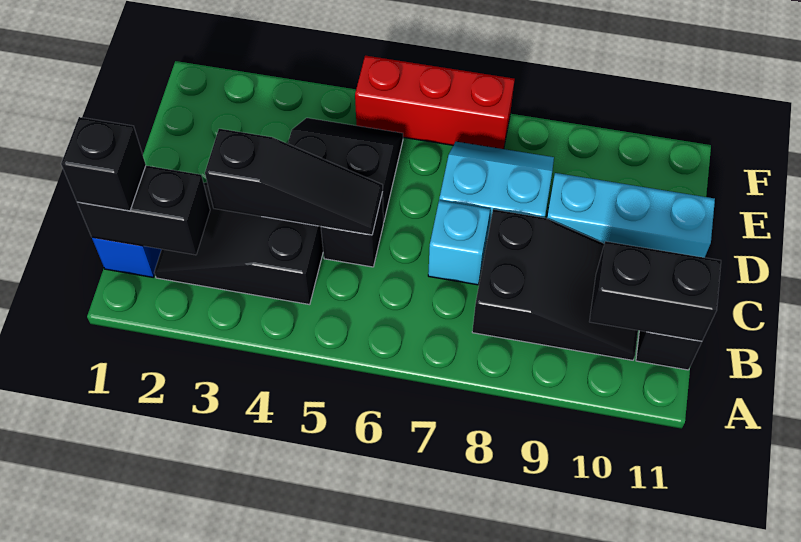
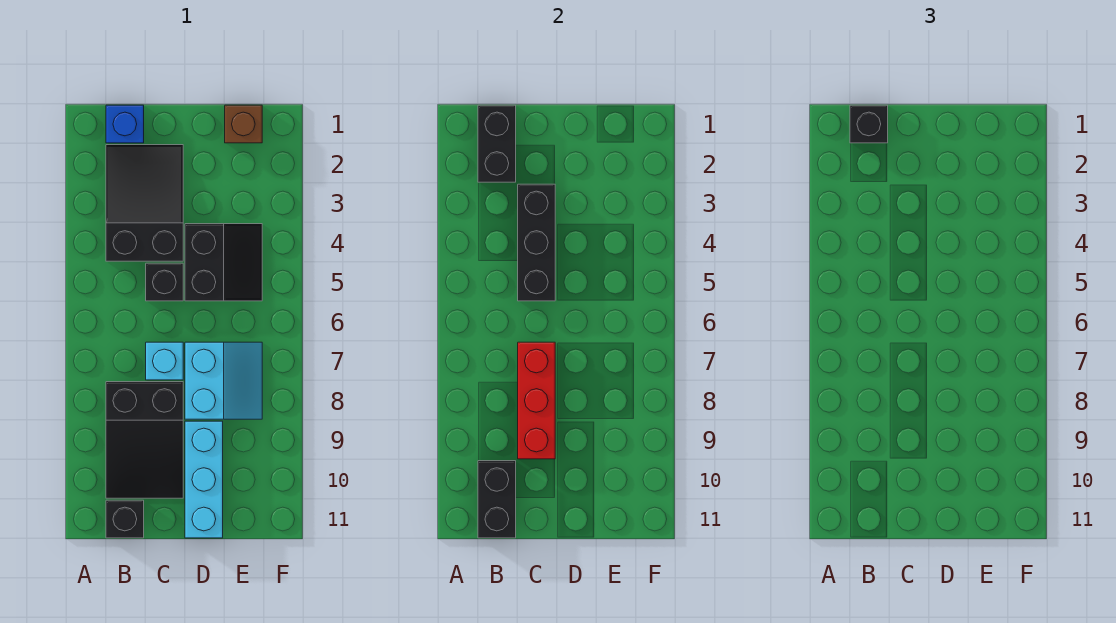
black slope C3:C5 level 2 top 3 -> black brick C3:C5 level 2
none -> brown brick E1 level 1
red brick F5:F7 level 1 -> red brick C7:C9 level 2

